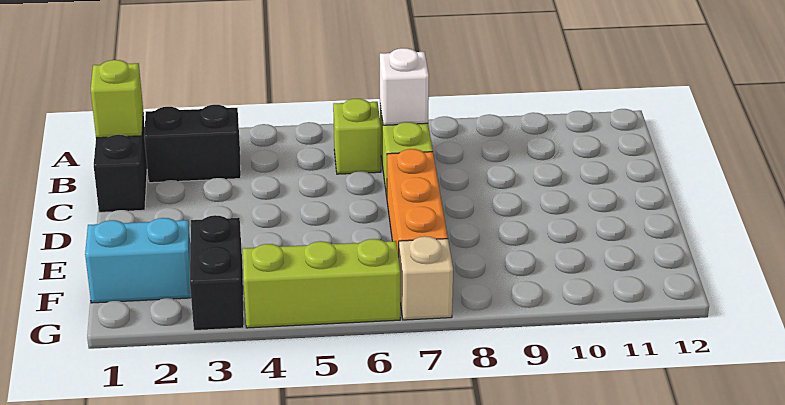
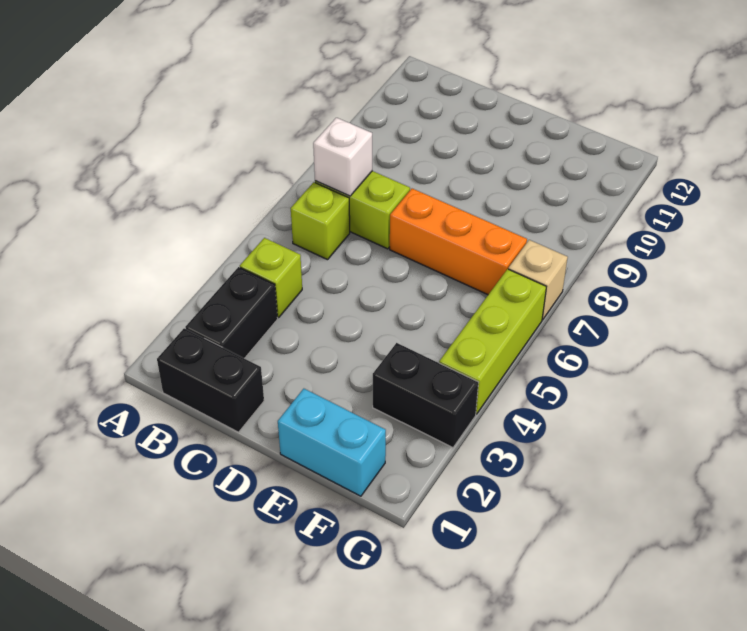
lime brick B1 level 2 -> lime brick B4 level 1
cyan brick F1:F2 level 1 -> cyan brick E1:F1 level 1

